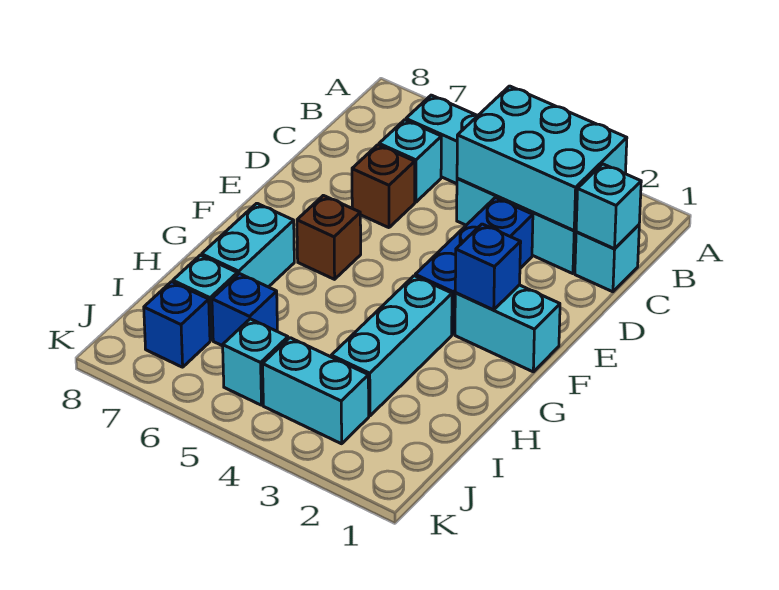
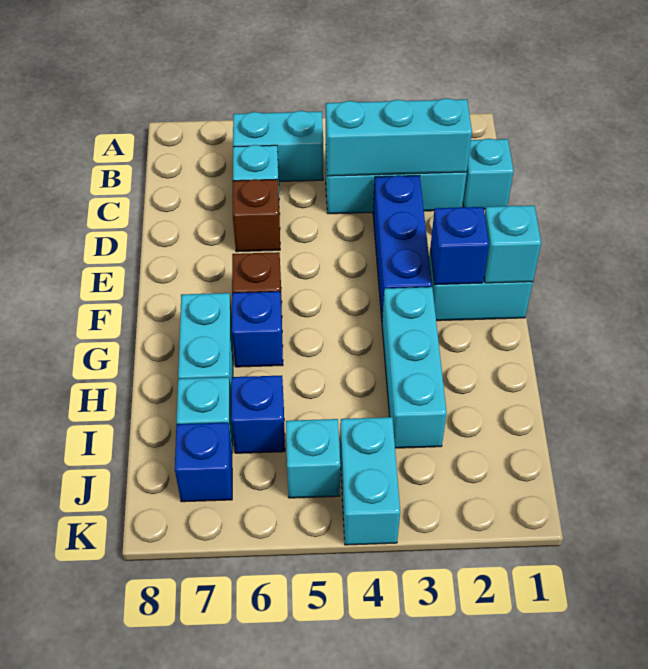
cyan brick B2:C4 level 2 -> cyan brick C2:C4 level 2
cyan brick C1 level 2 -> cyan brick F1 level 2
none -> blue brick G6 level 1
cyan brick J3:J4 level 1 -> cyan brick J4:K4 level 1

